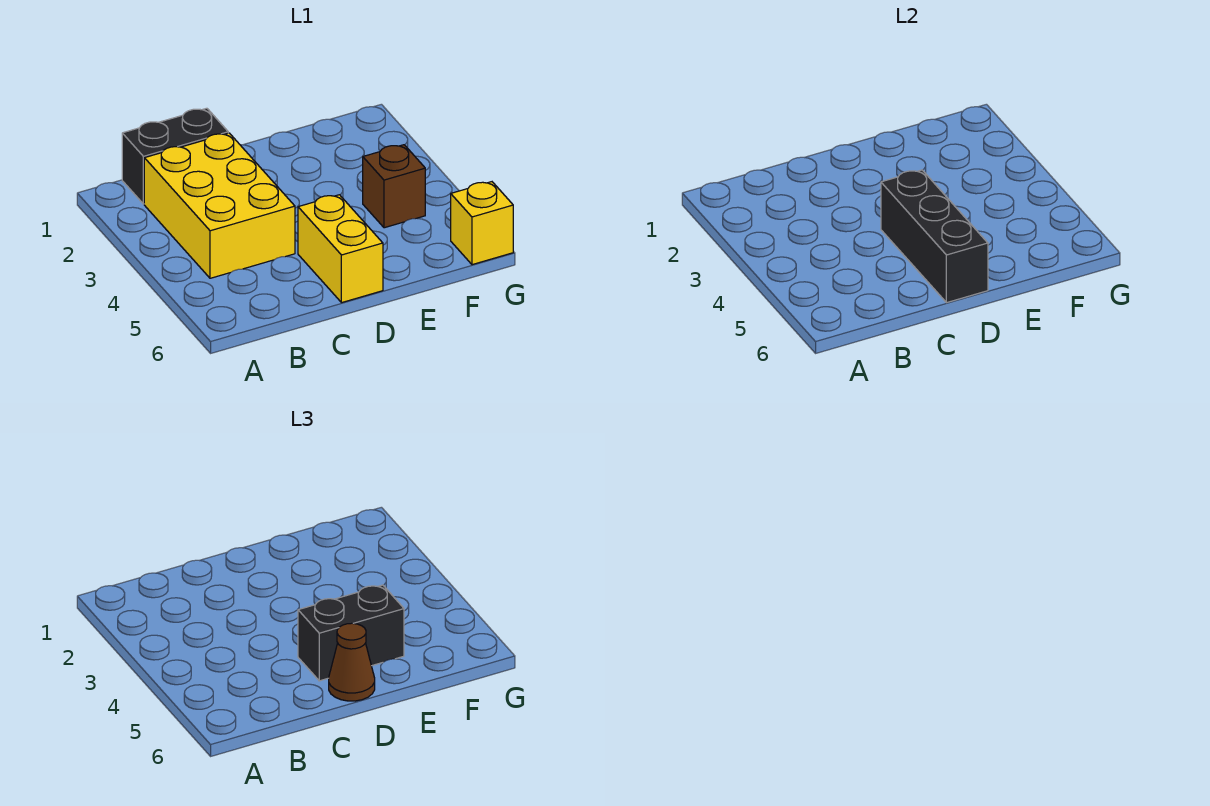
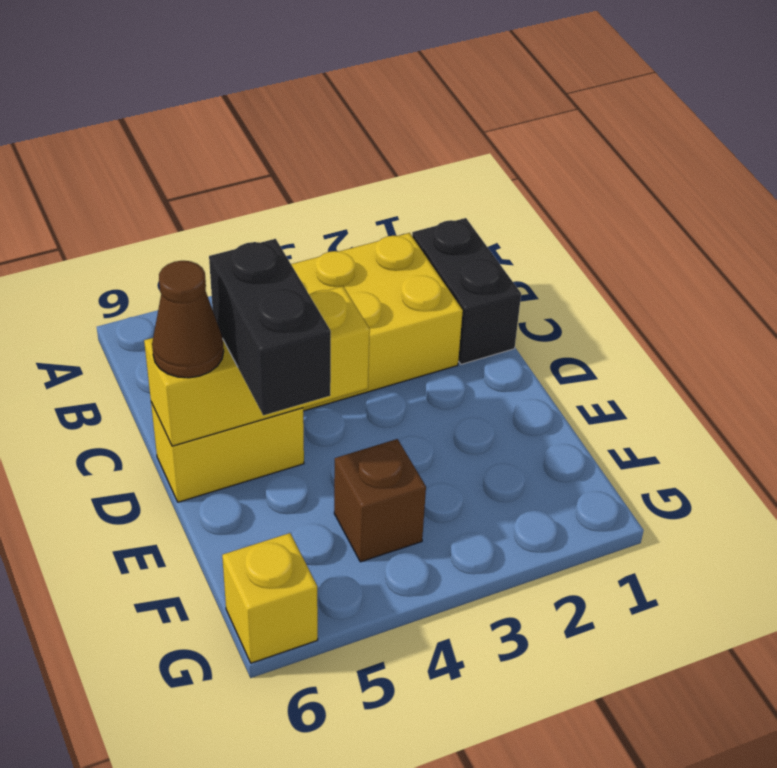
black brick D4:D6 level 2 -> yellow brick D4:D6 level 2

